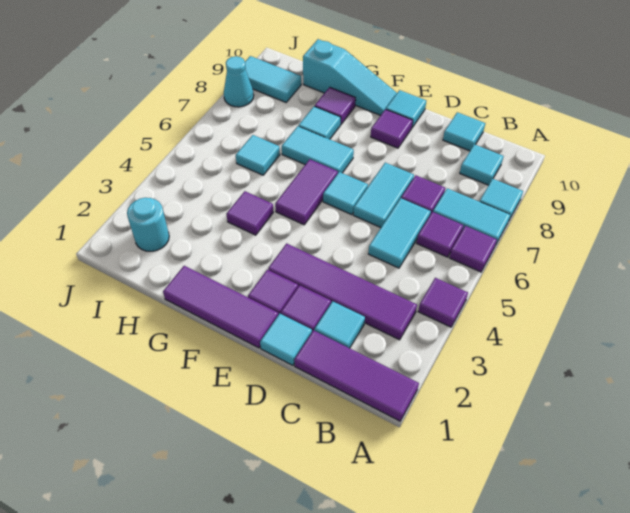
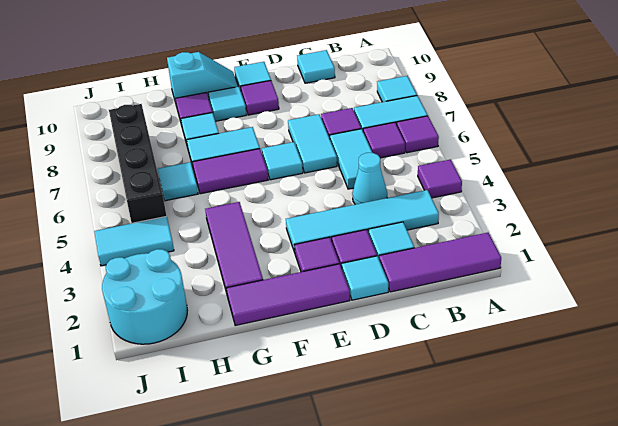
purple tile B3:E3 level 1 -> cyan tile B3:E3 level 1
cyan tile B9 level 1 -> cyan tile F9 level 1
purple tile F5:F6 level 1 -> purple tile F6:G6 level 1
cyan slope F10:H10 level 1 top H -> cyan slope F10:G10 level 1 top G
purple tile G4 level 1 -> purple tile G2:G4 level 1
cyan round brick I2 level 1 -> cyan round brick I1:J2 level 1
none -> black brick I5:I8 level 1
cyan tile I9:J9 level 1 -> cyan tile I4:J4 level 1
cyan cone J8 level 1 -> cyan cone C4 level 1

